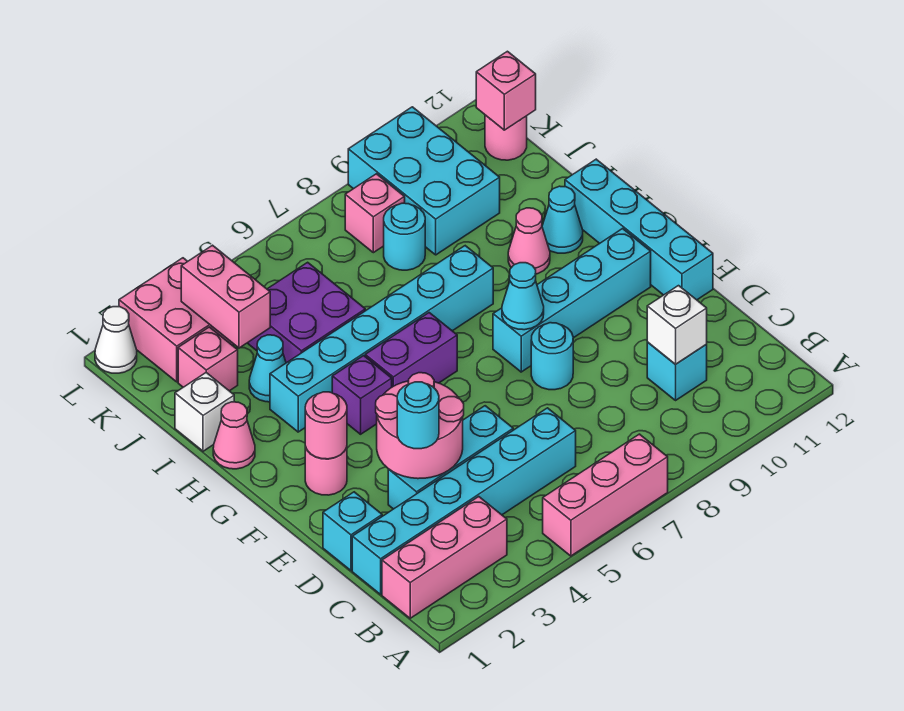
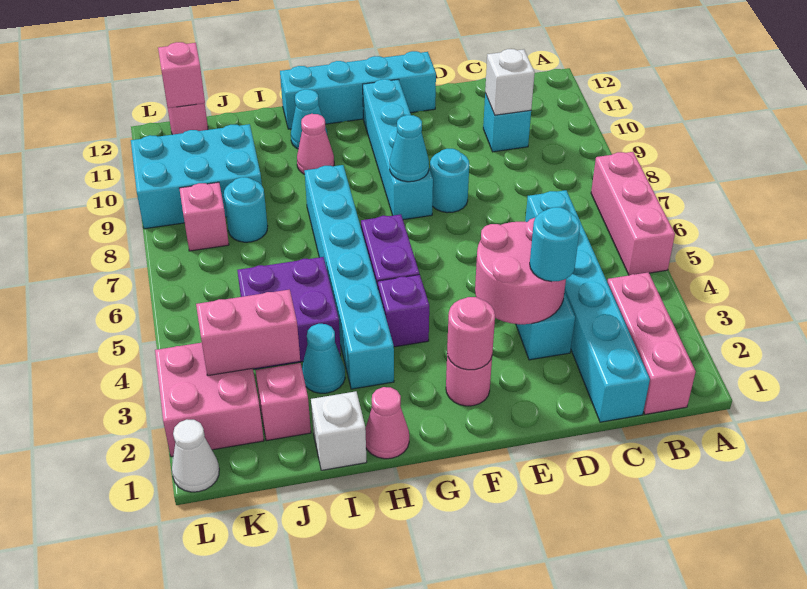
cyan brick D1 level 1 -> none

